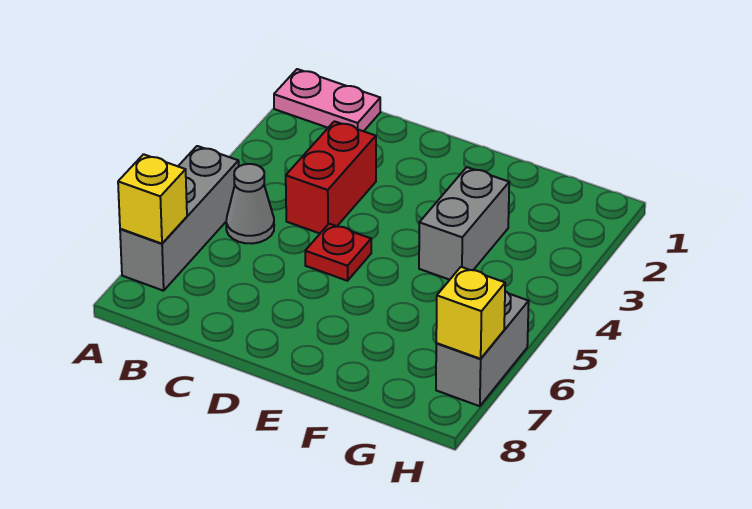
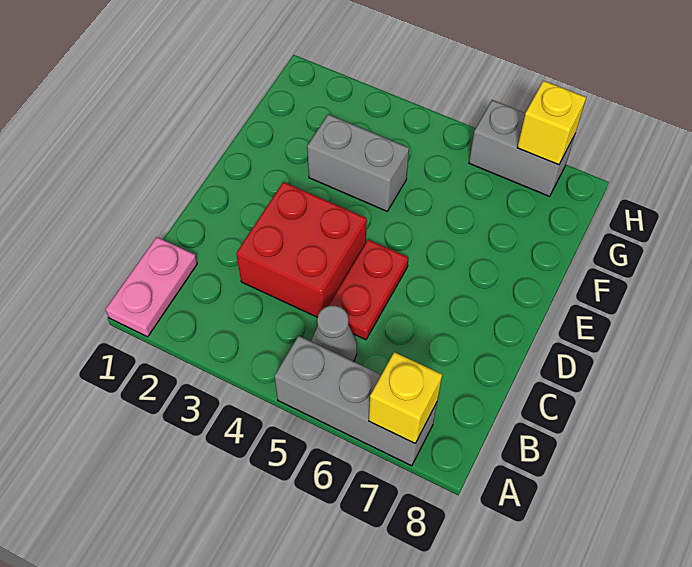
red brick C3:C4 level 1 -> red brick C3:D4 level 1
red plate D5 level 1 -> red plate C5:D5 level 1

